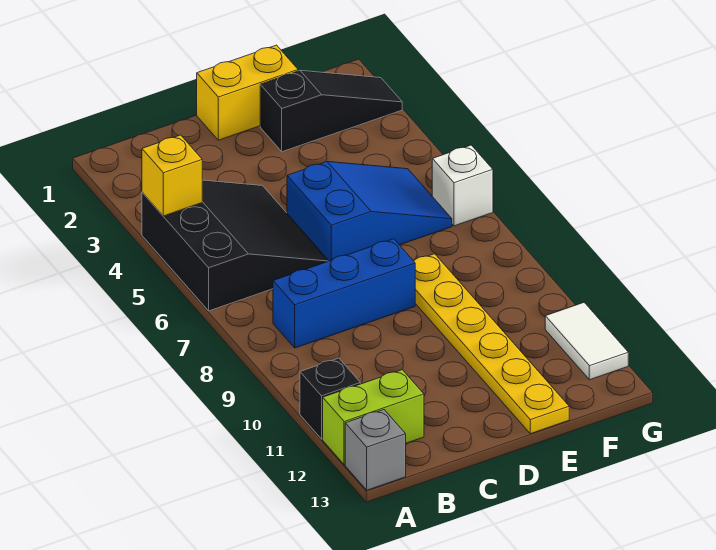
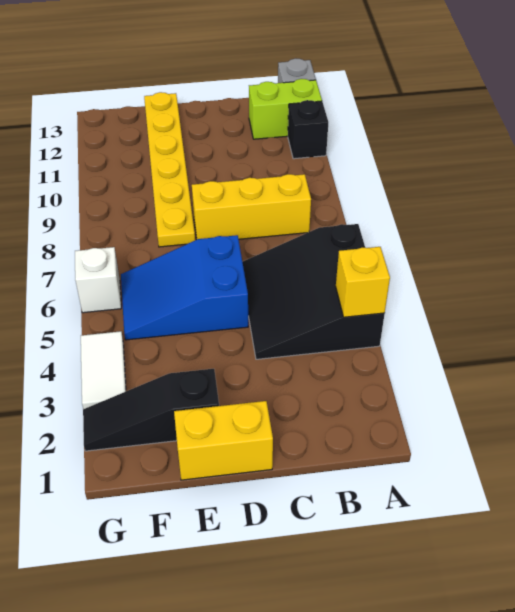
blue brick B8:D8 level 1 -> yellow brick B8:D8 level 1
white tile G11:G12 level 1 -> white tile G3:G4 level 1

